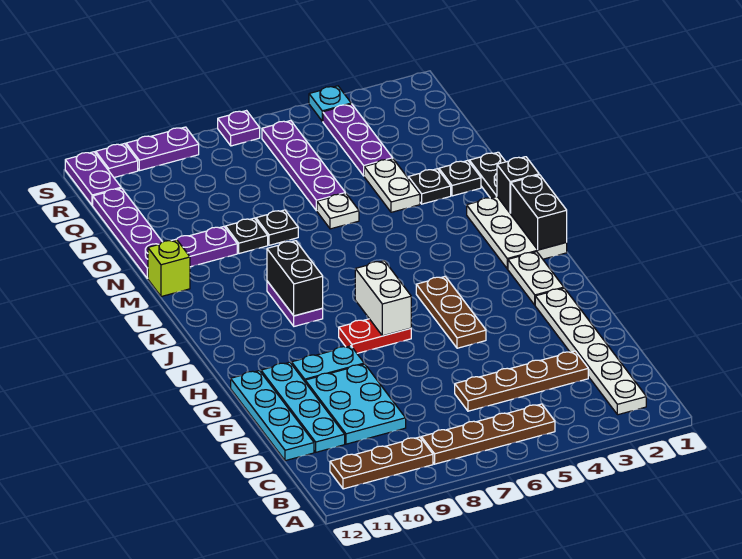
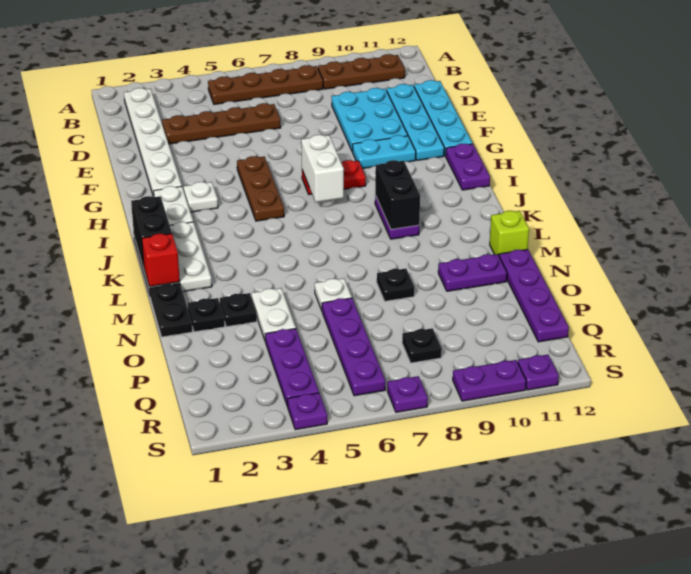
none -> white plate H3 level 1
black brick L1 level 2 -> red brick L1 level 2
black plate N9 level 1 -> black plate Q8 level 1
purple plate R12:S12 level 1 -> purple plate H12:I12 level 1
cyan plate S4 level 1 -> purple plate S4 level 1

